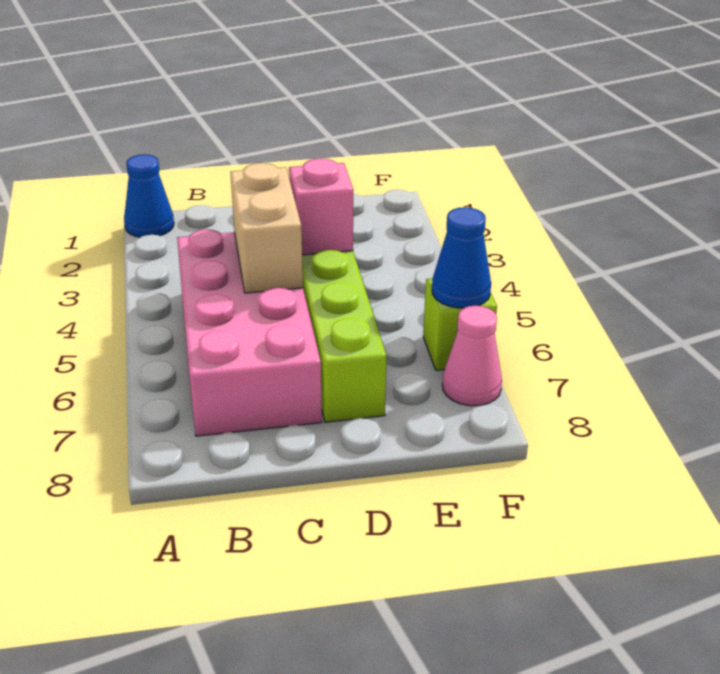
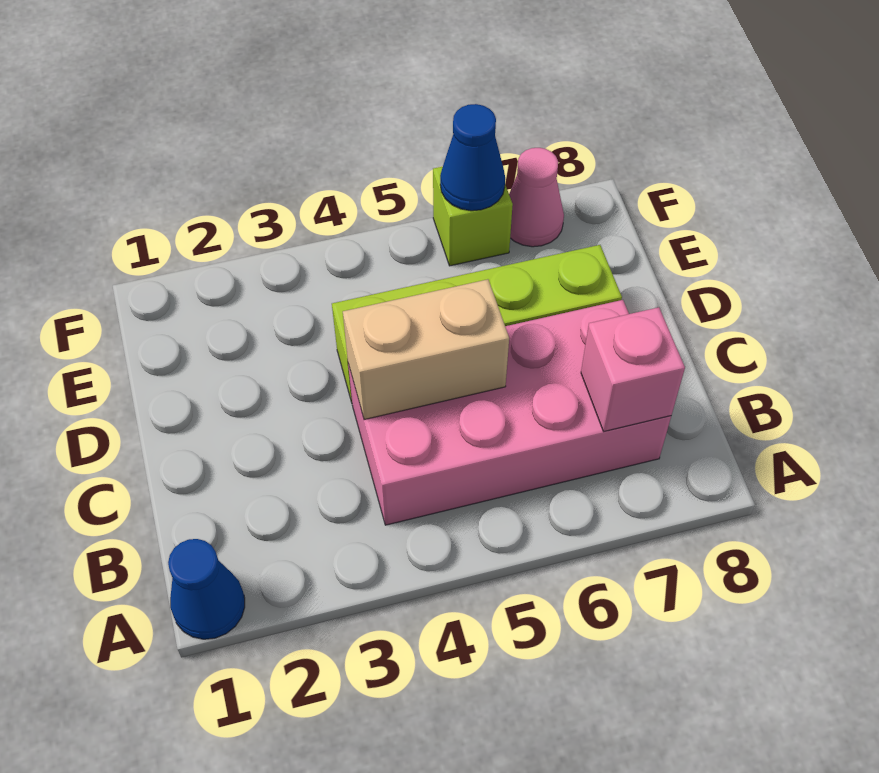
pink brick D4 level 2 -> pink brick B7 level 2

